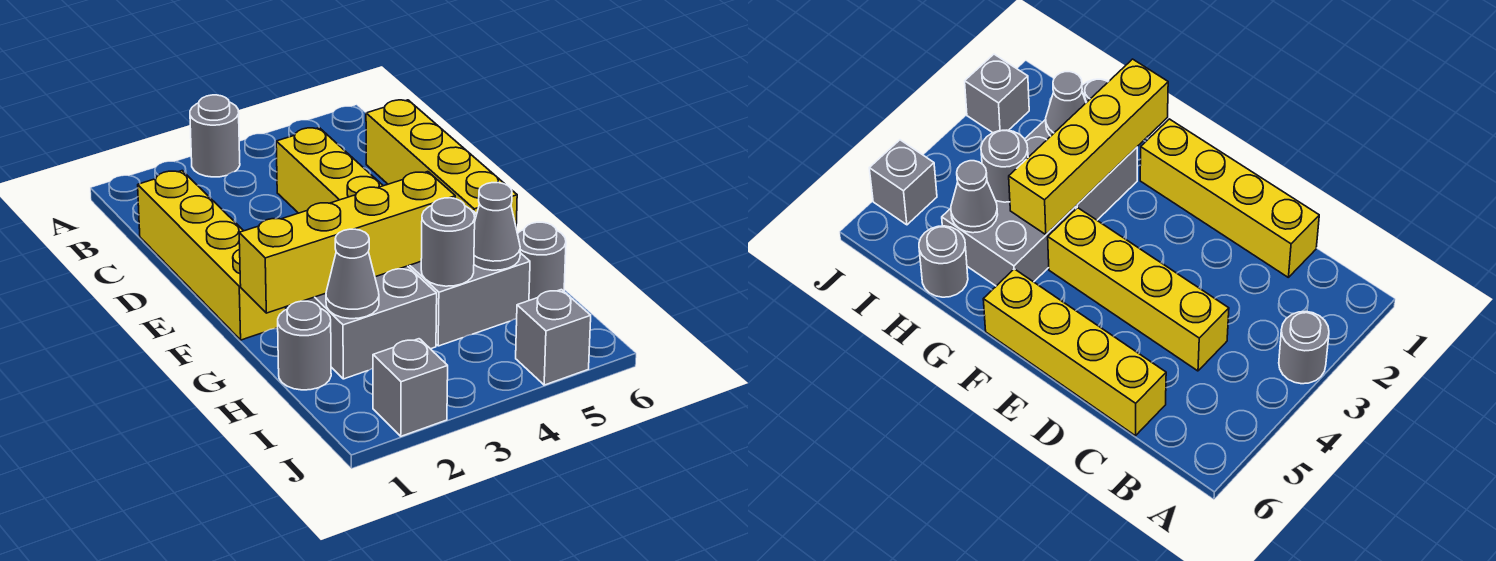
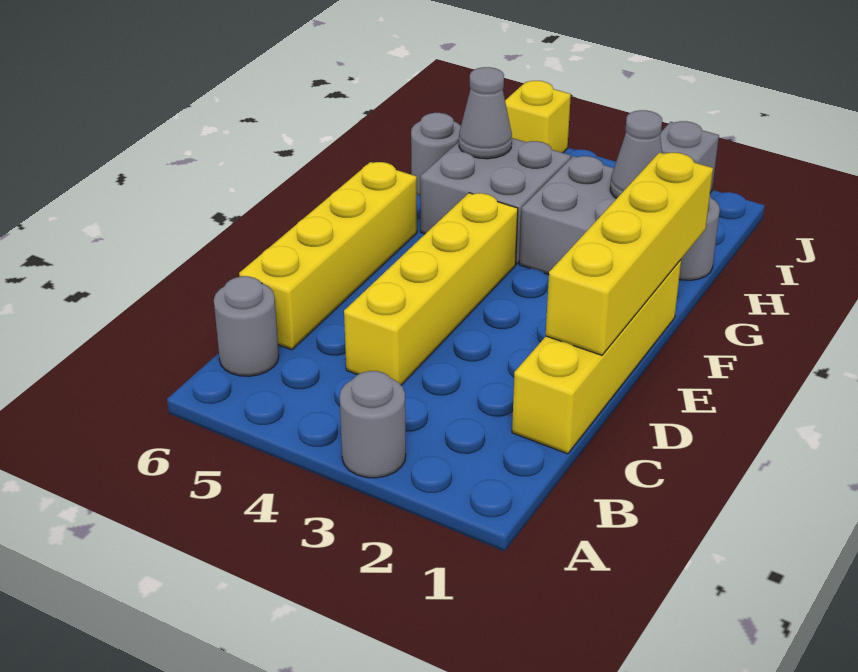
yellow brick G1:G4 level 2 -> yellow brick D1:G1 level 2
grey round brick H4 level 2 -> grey round brick B6 level 1
grey brick J5 level 1 -> yellow brick J5 level 1

